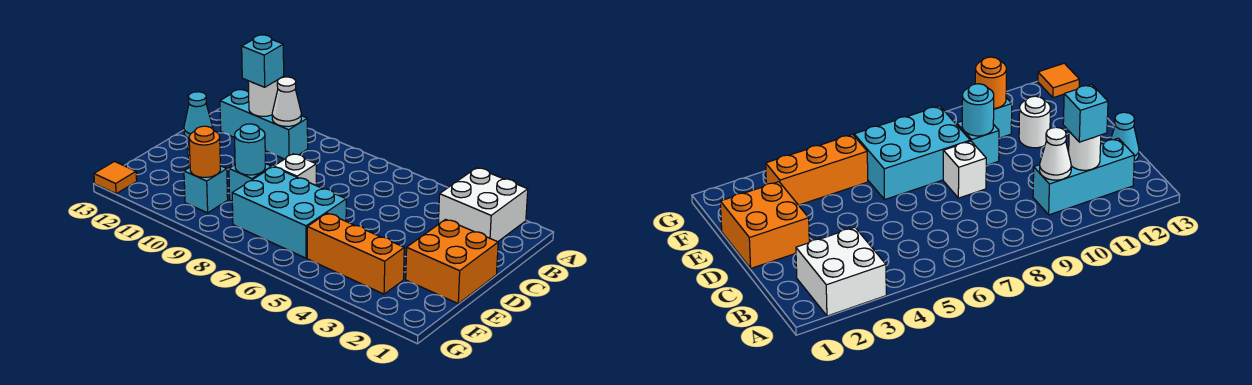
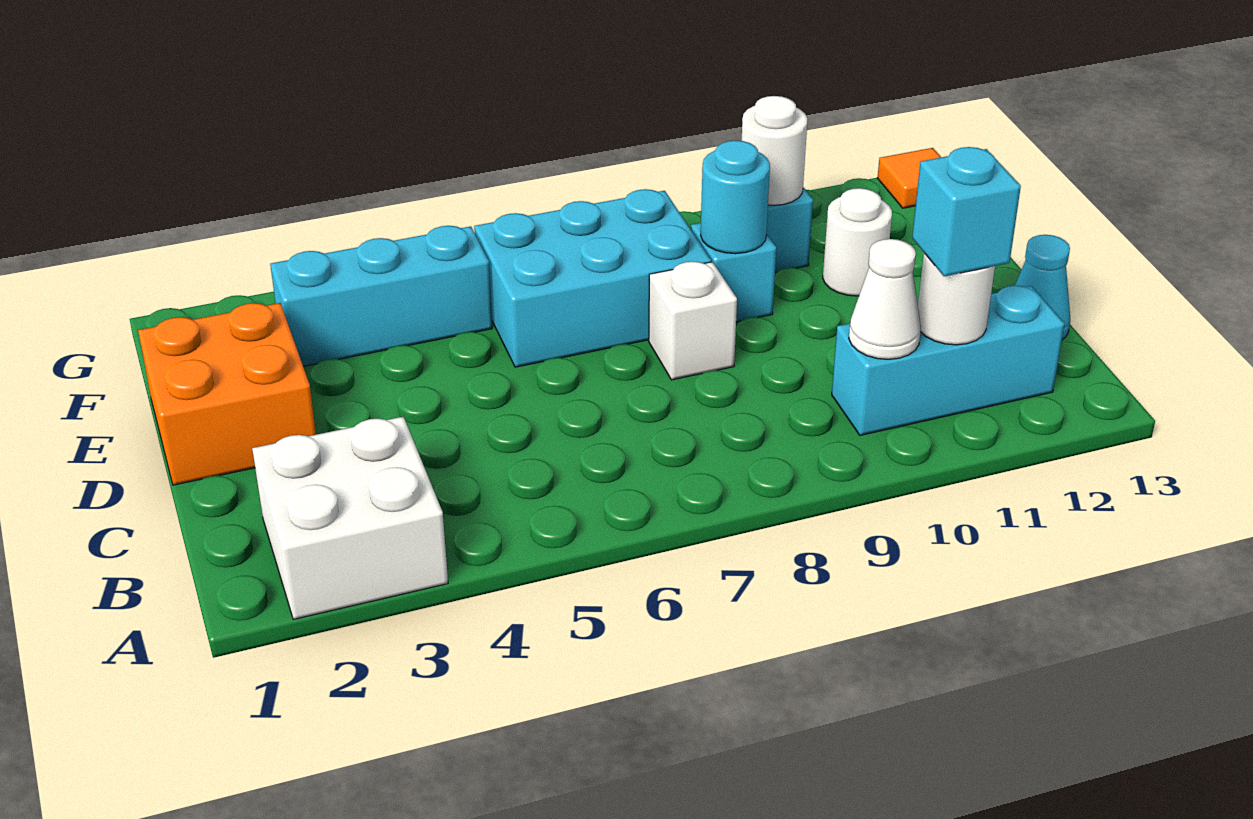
orange brick F3:F5 level 1 -> cyan brick F3:F5 level 1
orange round brick F10 level 2 -> white round brick F10 level 2

